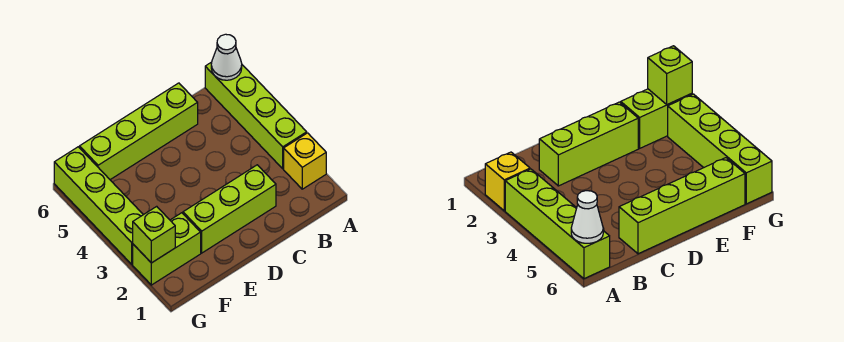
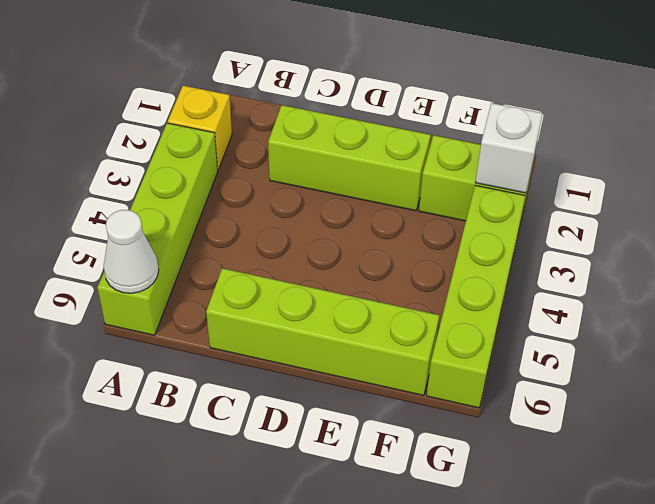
lime brick G2 level 2 -> white brick G2 level 2

